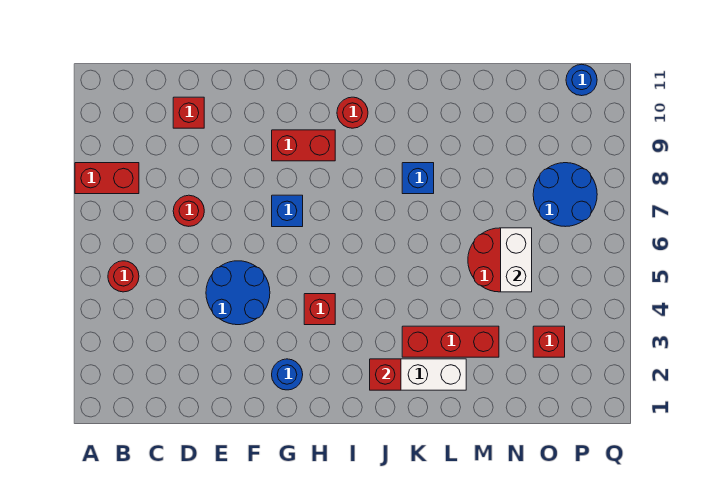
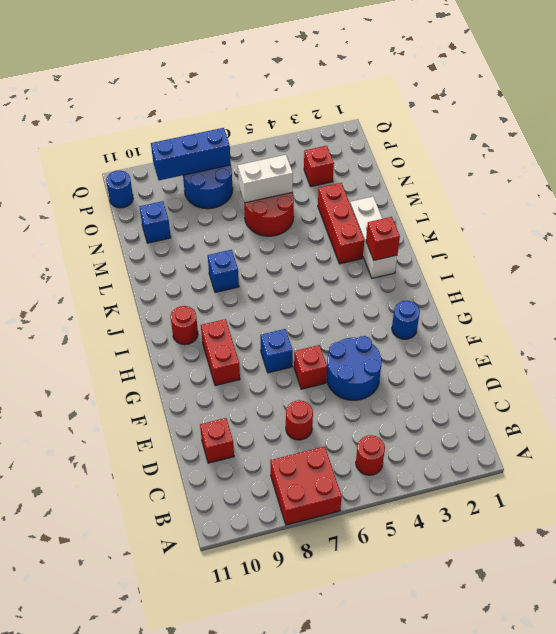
red brick A8:B8 level 1 -> red brick A7:B8 level 1
red brick H4 level 1 -> red brick F6 level 1
none -> blue brick N10 level 1
none -> blue brick P7:P9 level 2

